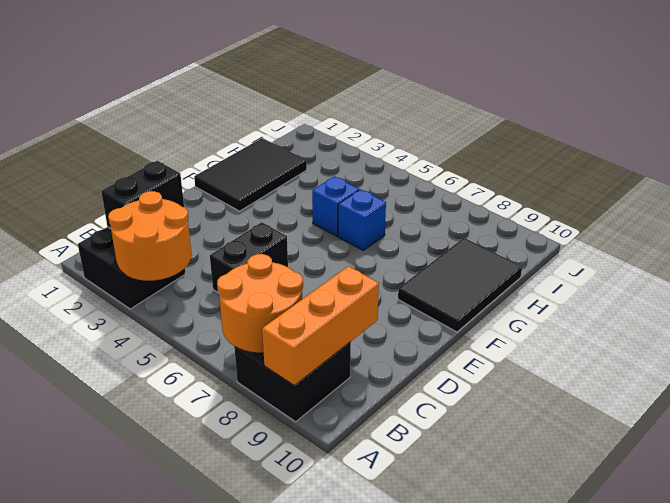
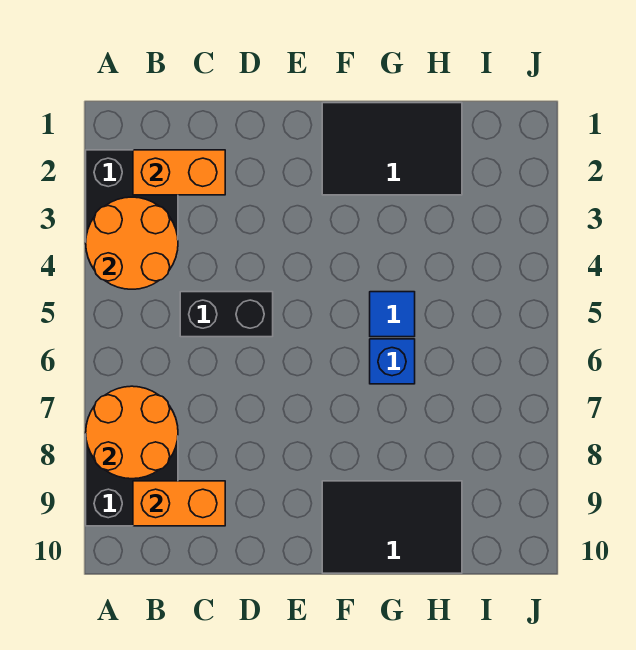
orange brick A9:C9 level 2 -> orange brick B9:C9 level 2
black brick B2:C2 level 2 -> orange brick B2:C2 level 2
blue brick G5 level 1 -> blue tile G5 level 1

